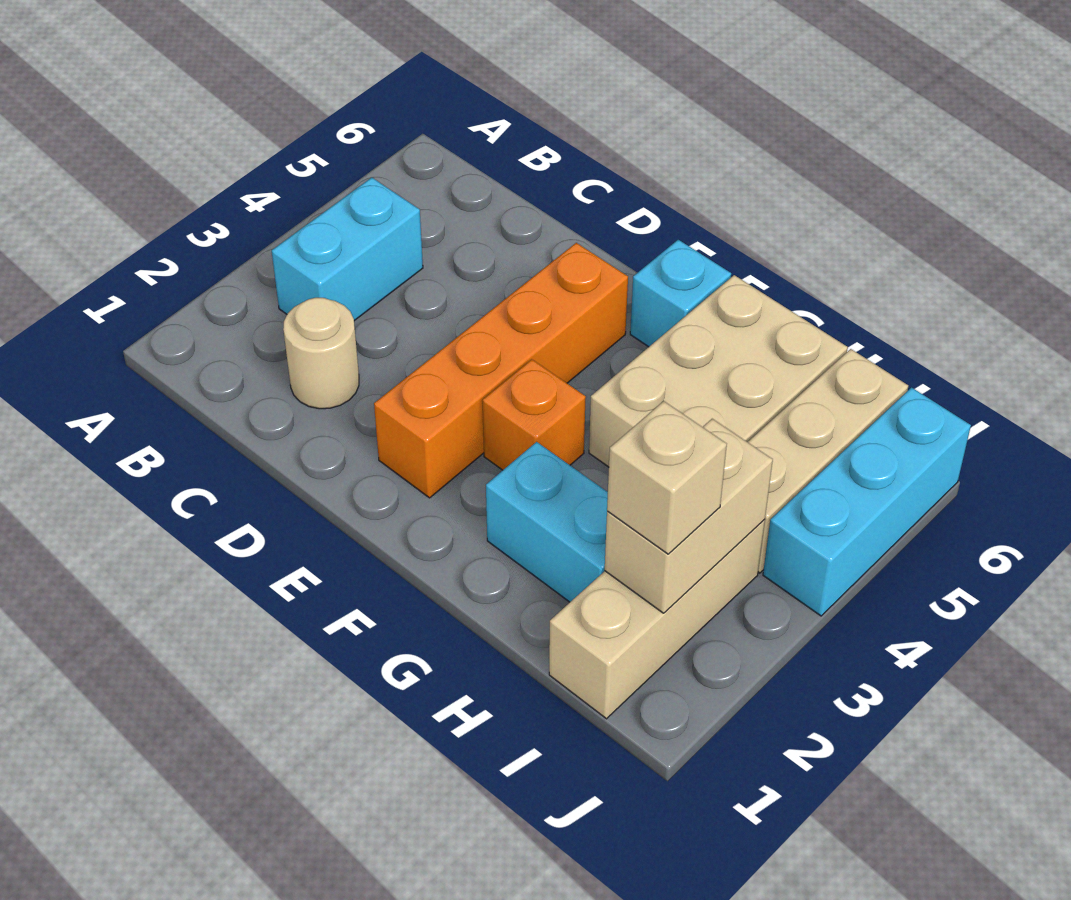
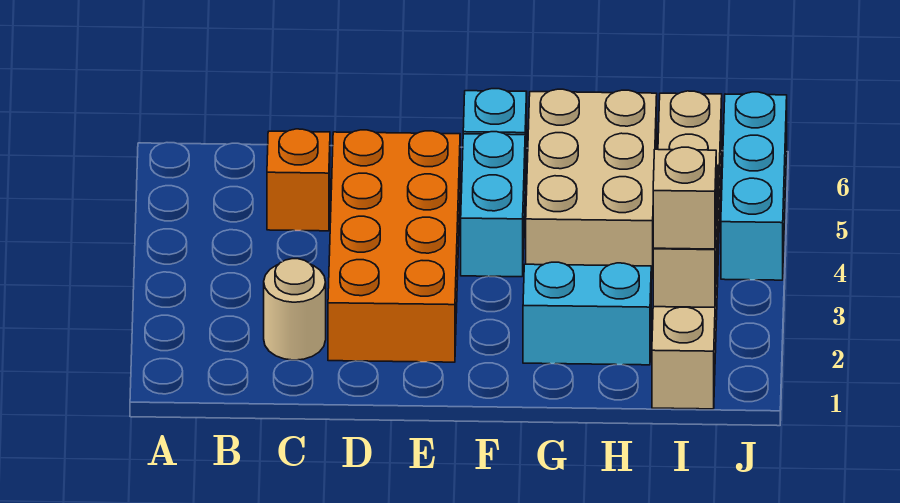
cyan brick B3:B4 level 1 -> cyan brick F4:F5 level 1
orange brick E2:E5 level 1 -> orange brick D2:E5 level 1
orange brick F3 level 1 -> orange brick C5 level 1

